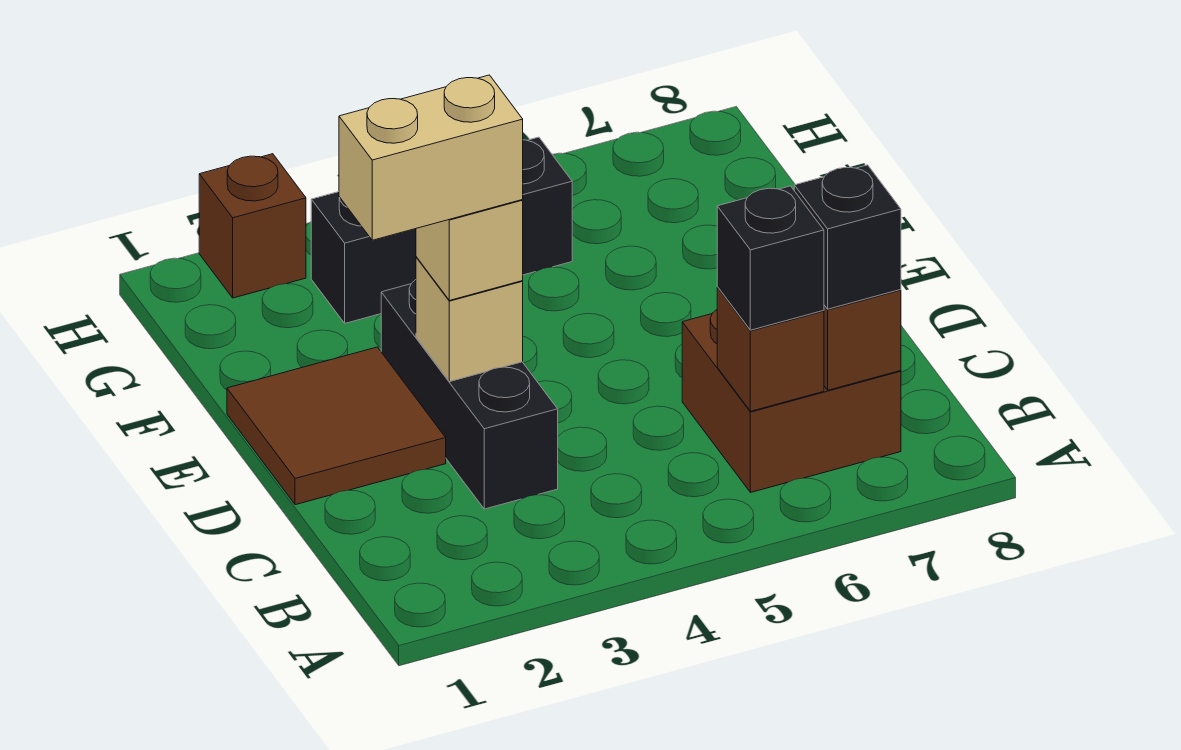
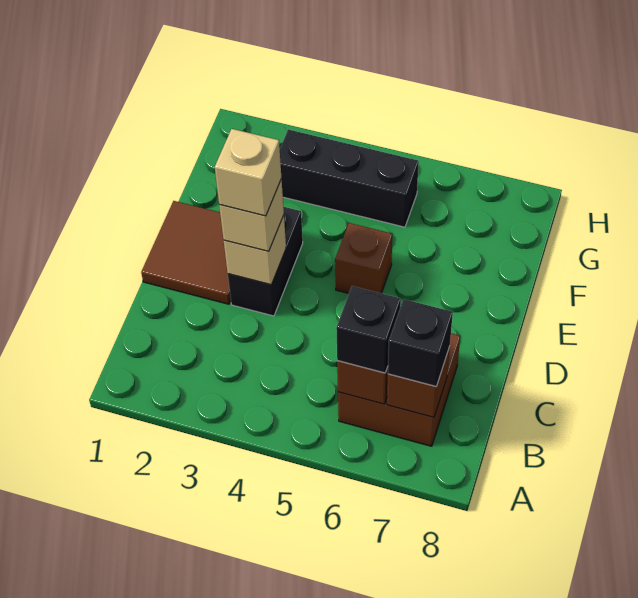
black brick C3:E3 level 1 -> black brick D3:E3 level 1
tan brick D2:D3 level 4 -> tan brick D3 level 4
brown brick H2 level 1 -> brown brick E5 level 1

